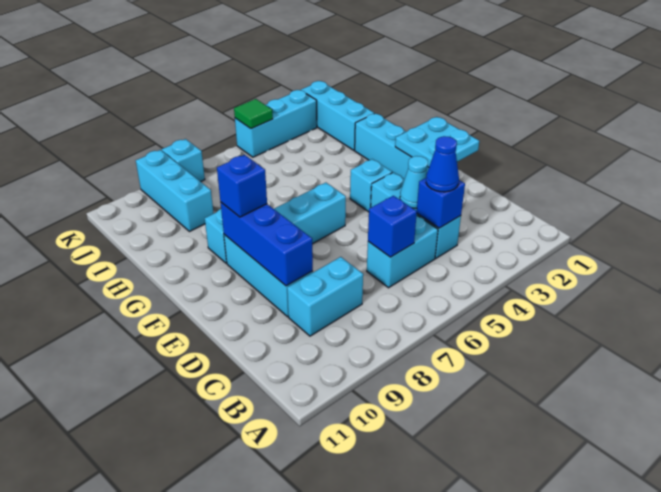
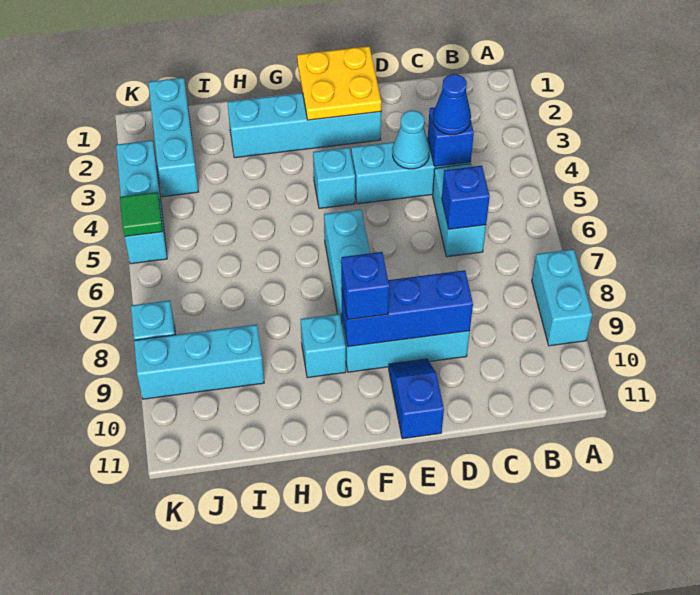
cyan brick C8:C9 level 1 -> cyan brick A8:A9 level 1
cyan plate E1:F2 level 2 -> yellow plate E1:F2 level 2
none -> blue slope E10:E11 level 1 top 11
cyan brick I2:K2 level 1 -> cyan brick J1:J3 level 1

